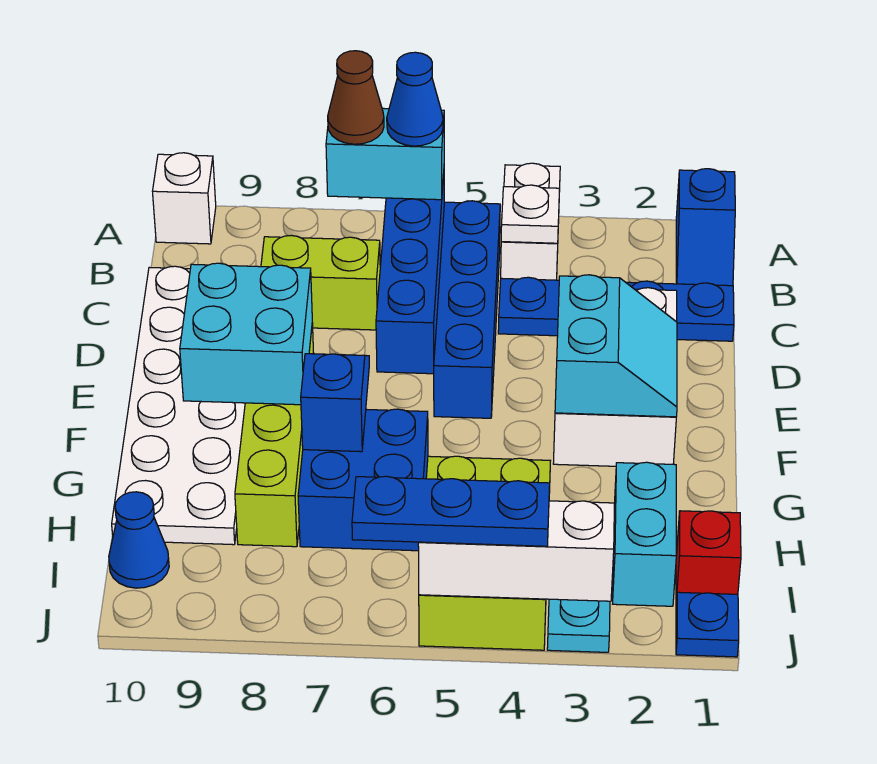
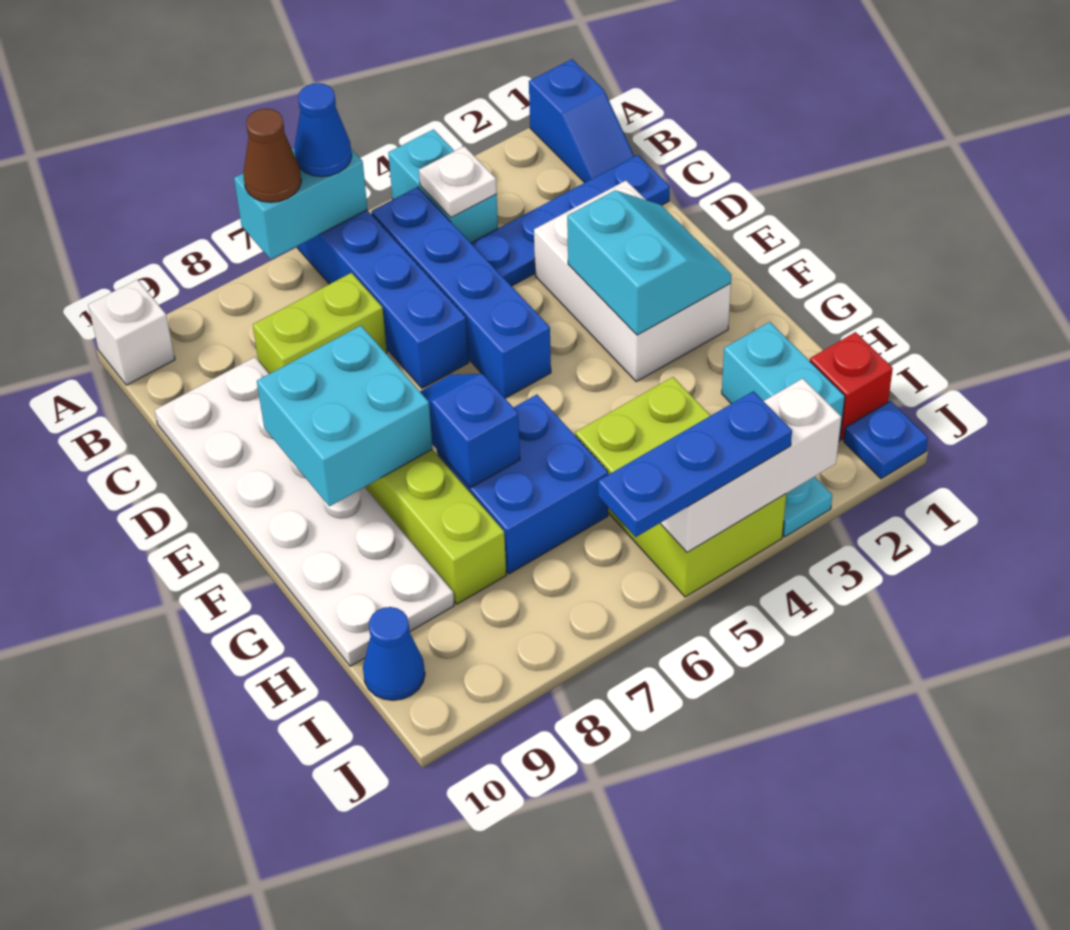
white brick A4:B4 level 1 -> cyan brick A4:B4 level 1

